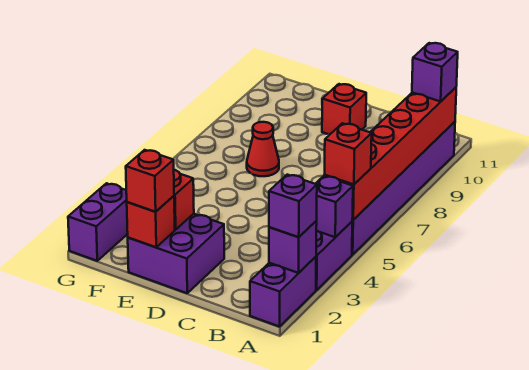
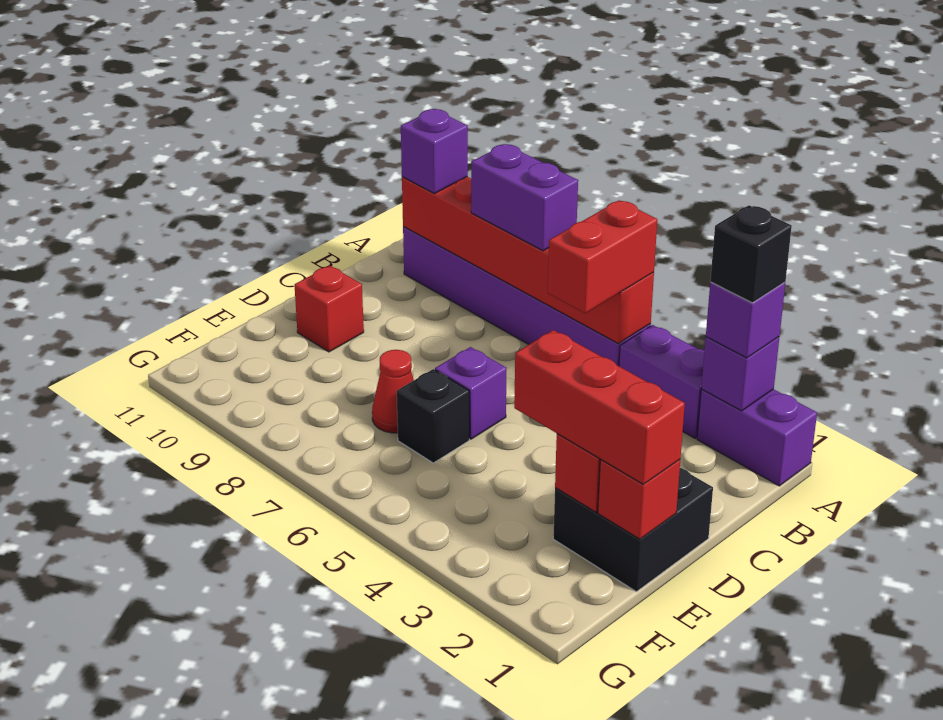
none -> black brick A2 level 4
purple brick A4 level 2 -> purple brick D6 level 1
red brick A5 level 3 -> red brick A5:B5 level 3
purple brick D1:E2 level 1 -> black brick D1:E2 level 1
red brick E1 level 3 -> red brick E1:E3 level 3
none -> black brick E6 level 1
purple brick G1:G2 level 1 -> purple brick A7:A8 level 3

